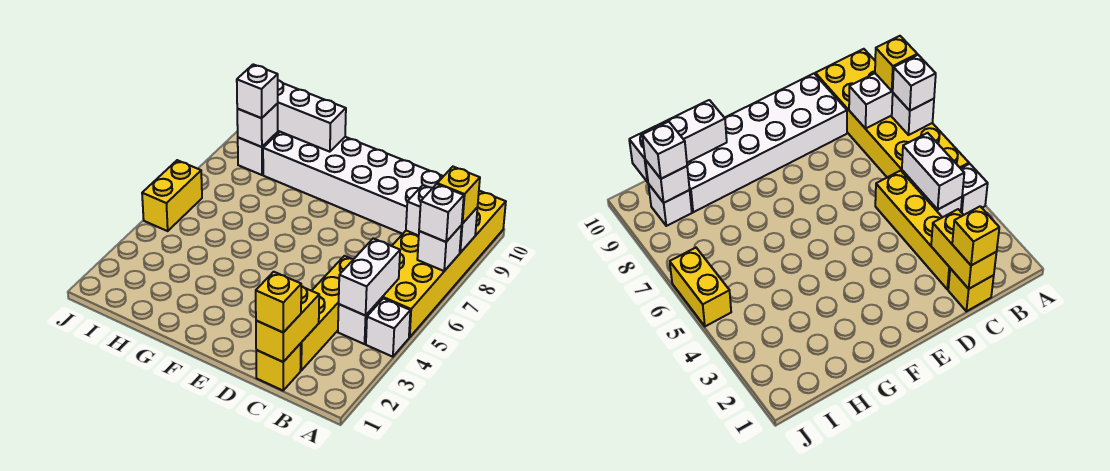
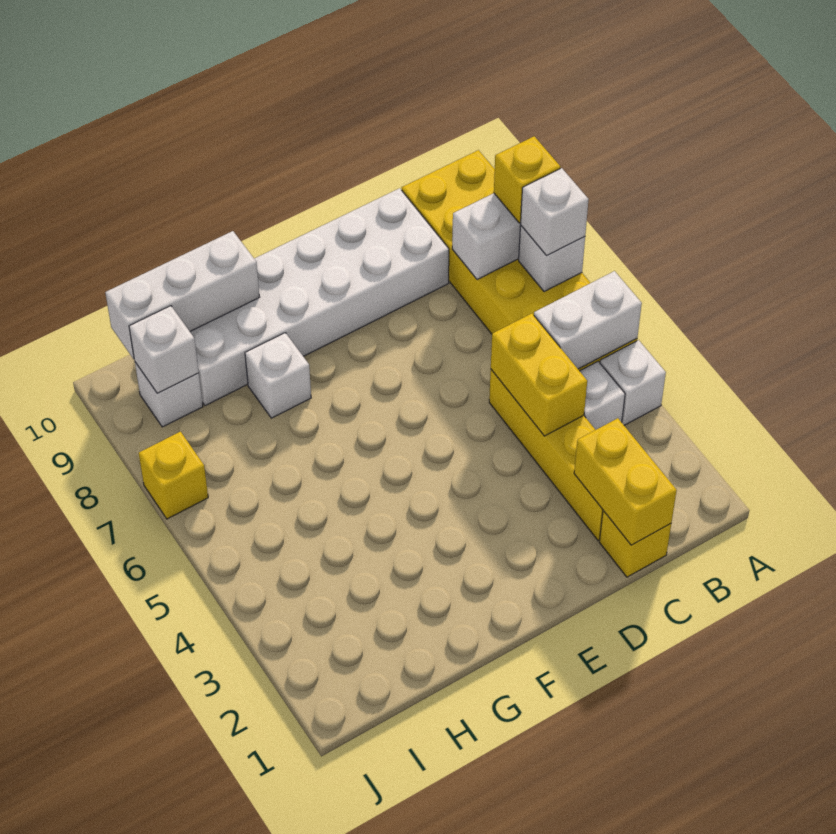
white brick B4:B5 level 2 -> white brick A5:B5 level 2
yellow brick C1 level 3 -> yellow brick J7 level 1
white brick I9 level 3 -> white brick G8 level 1
yellow brick J5:J6 level 1 -> yellow brick C4:C5 level 2

